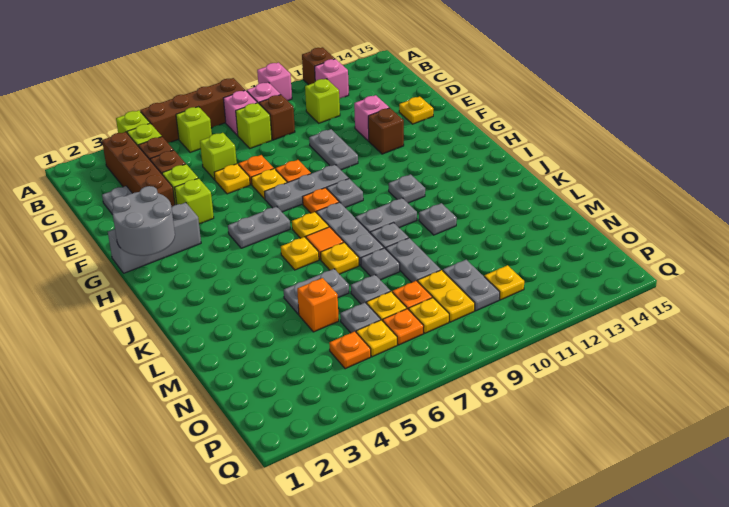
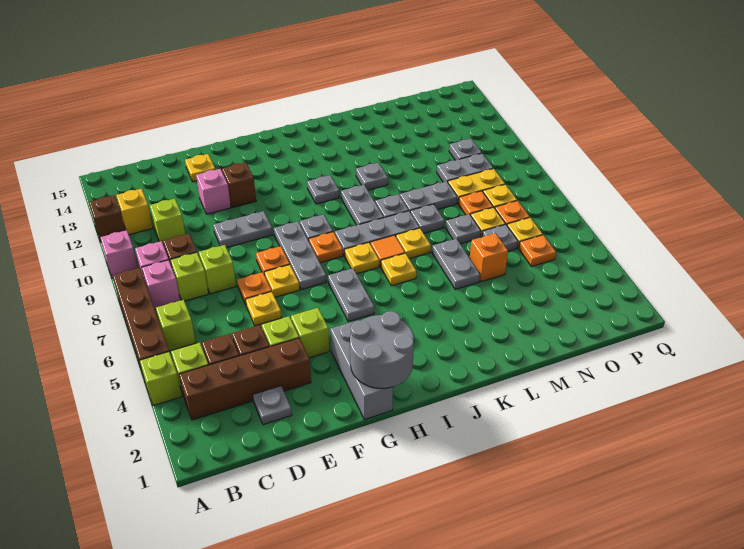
pink brick B12 level 1 -> yellow brick B12 level 1
lime brick D6 level 1 -> lime brick D8 level 1
yellow plate O11 level 1 -> grey plate O11 level 1

